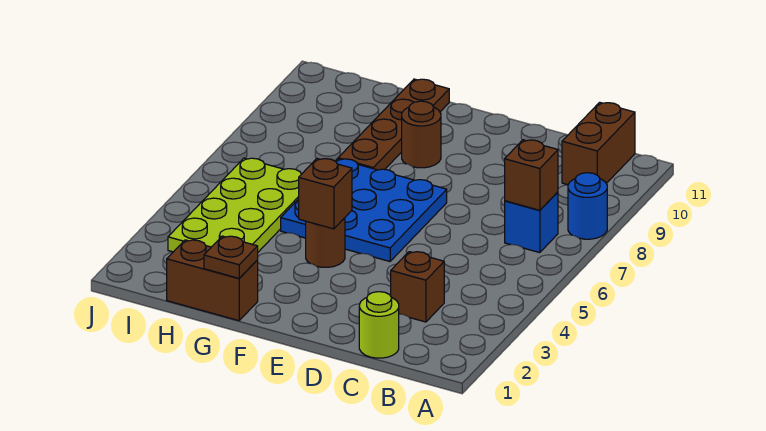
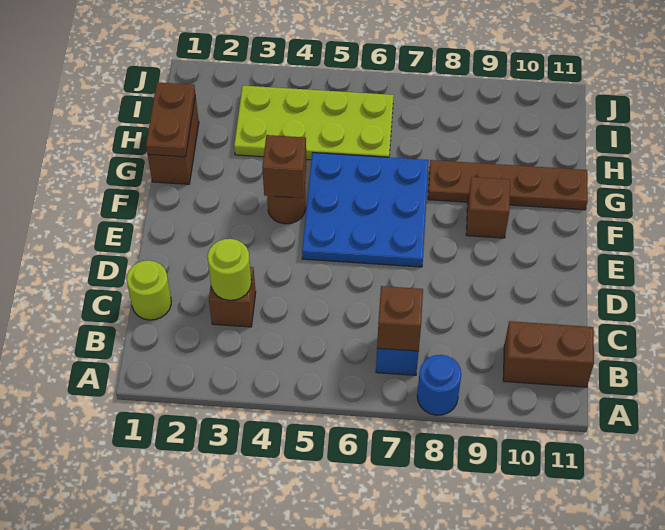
none -> lime round brick C3 level 2
brown round brick F9 level 1 -> brown brick F9 level 1
brown plate G1 level 2 -> brown plate G1:H1 level 2

